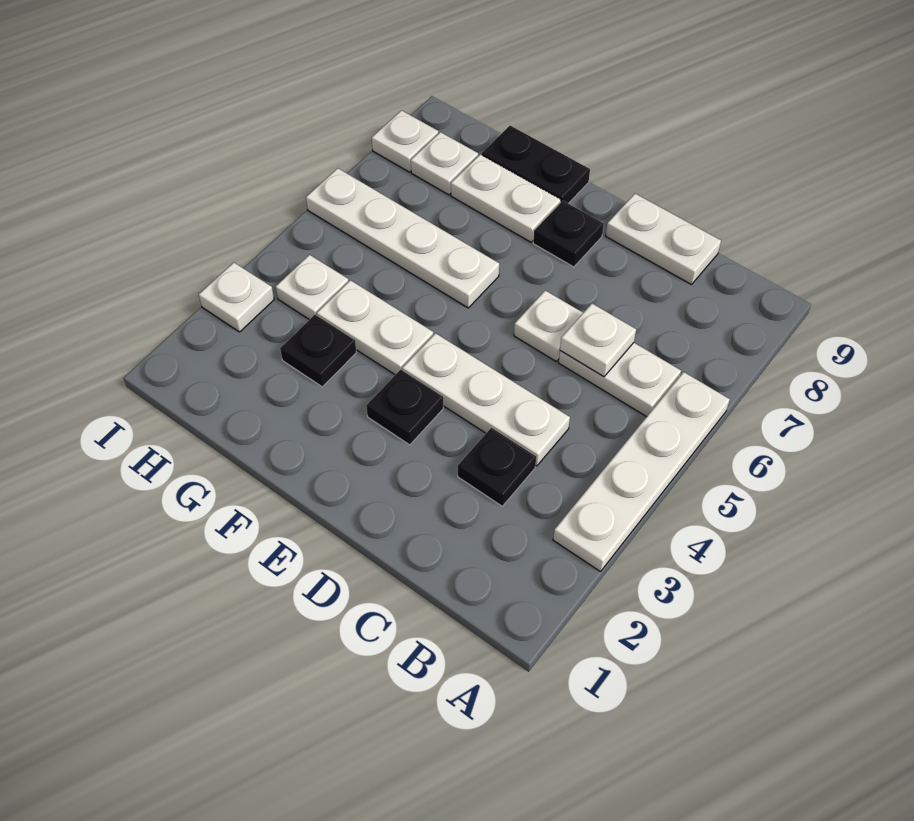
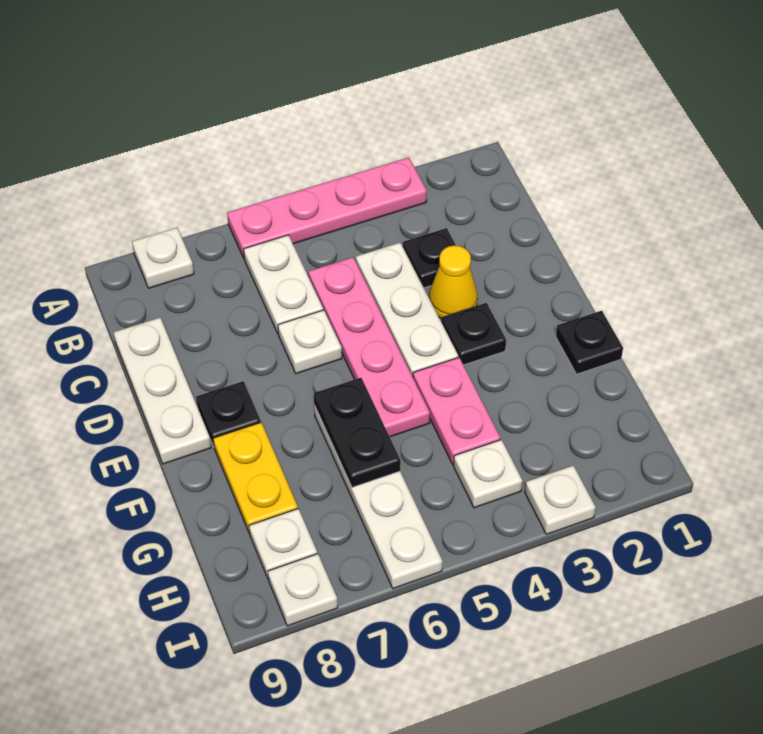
white plate A3:A6 level 1 -> pink plate A3:A6 level 1
none -> pink plate C5:F5 level 1
white plate C6 level 2 -> white plate A8 level 1
white plate C9:D9 level 1 -> white plate C9:E9 level 1
none -> yellow cone D3 level 1
white plate F4:G4 level 1 -> pink plate F4:G4 level 1
white plate F8:G8 level 1 -> yellow plate F8:G8 level 1
black plate F9:G9 level 1 -> black plate F6:G6 level 2
black plate G3 level 1 -> black plate F1 level 1

